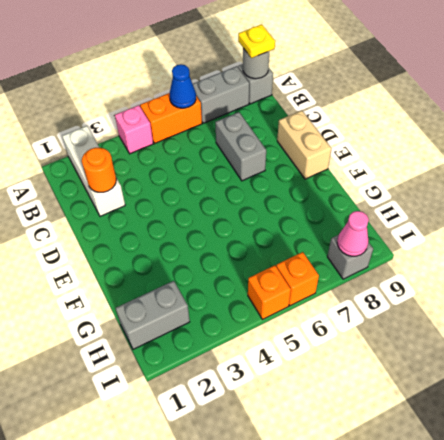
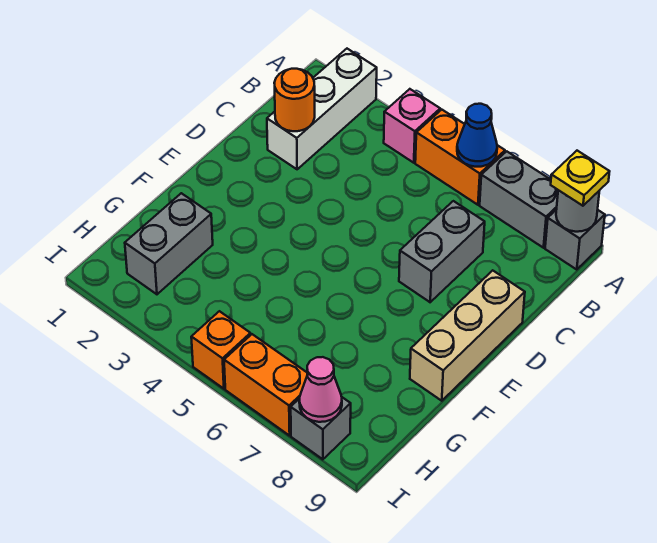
tan brick D9:E9 level 1 -> tan brick D9:F9 level 1
grey brick H1:H2 level 1 -> grey brick G2:H2 level 1
orange brick I6 level 1 -> orange brick I6:I7 level 1

